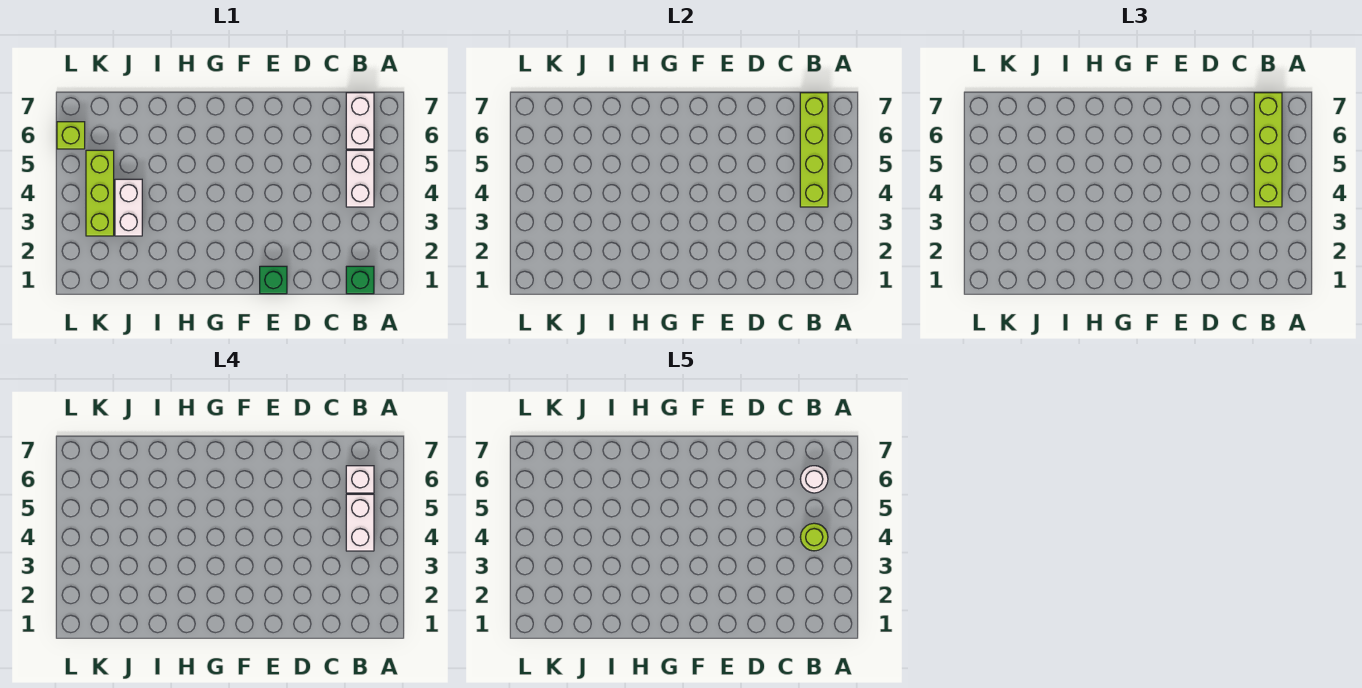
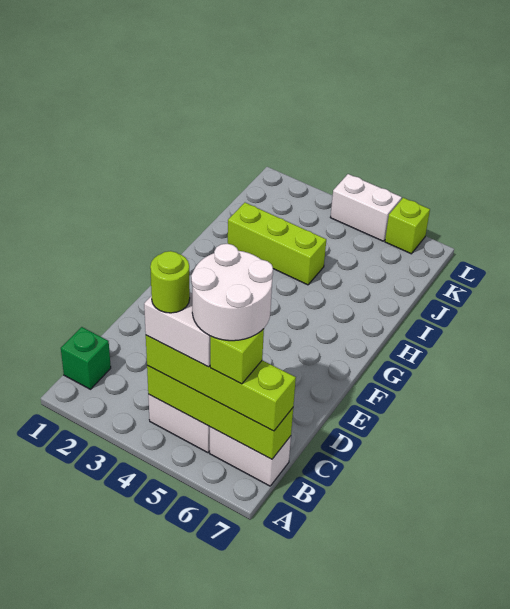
white brick B6 level 4 -> lime brick B6 level 4
white round brick B6 level 5 -> white round brick B5:C6 level 5
green brick E1 level 1 -> none
white brick J3:J4 level 1 -> white brick L4:L5 level 1
lime brick K3:K5 level 1 -> lime brick I2:I4 level 1

